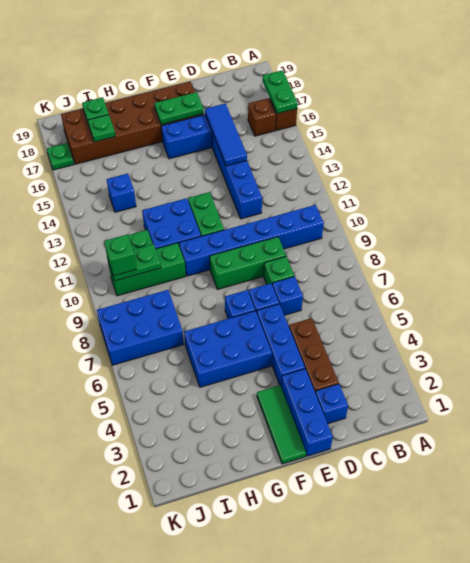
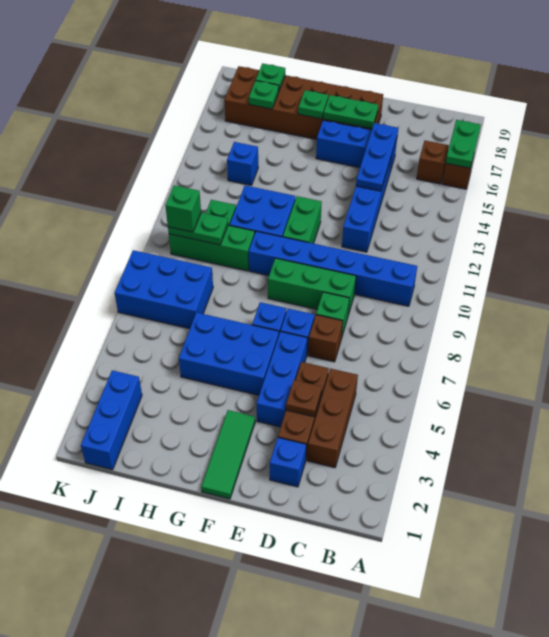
none -> brown brick C3:C5 level 1
none -> brown plate D4 level 2
blue brick D7 level 1 -> brown brick D7 level 1
blue tile D14:D16 level 2 -> blue plate D14:D16 level 2
blue brick E1:E3 level 1 -> blue brick J1:J3 level 1
green plate K17 level 1 -> green plate G17 level 2

